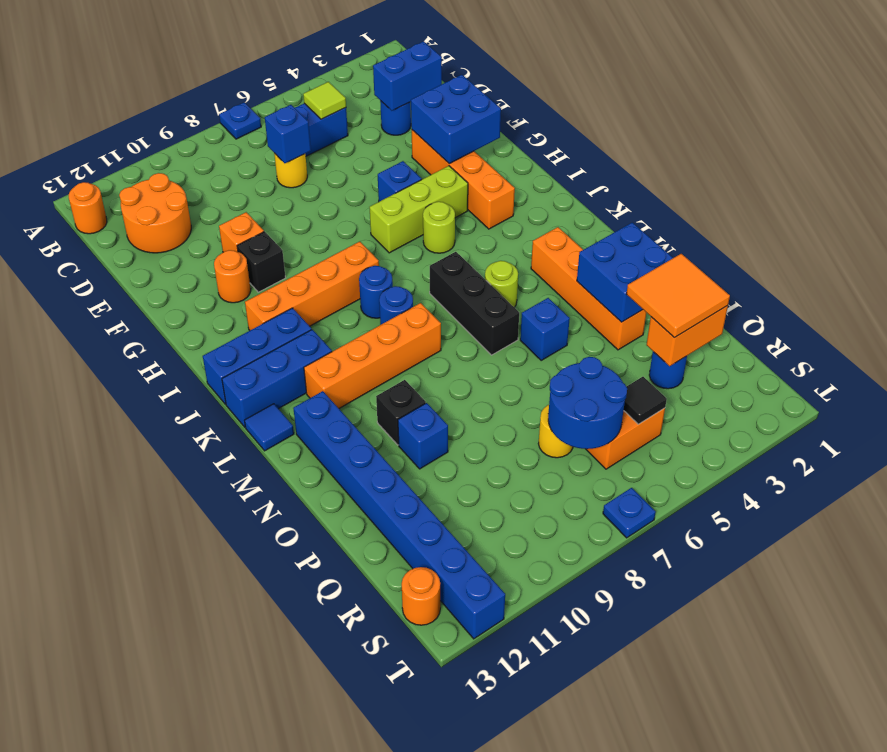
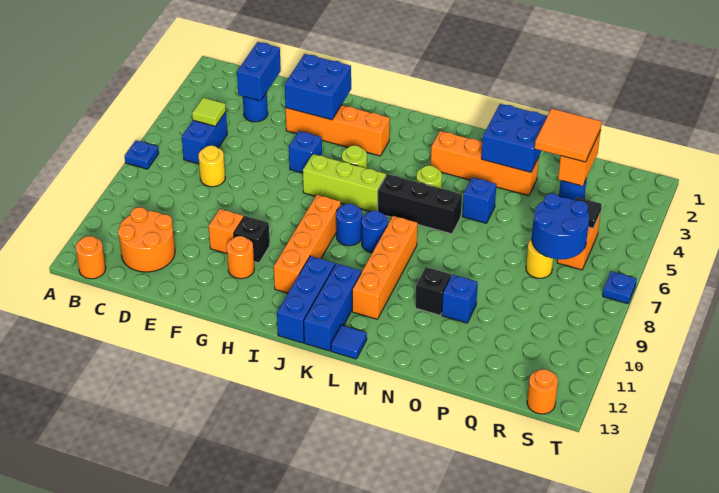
blue brick D7 level 2 -> none
lime brick H4:H6 level 1 -> lime brick H6:J6 level 1
blue brick M12:T12 level 1 -> none

